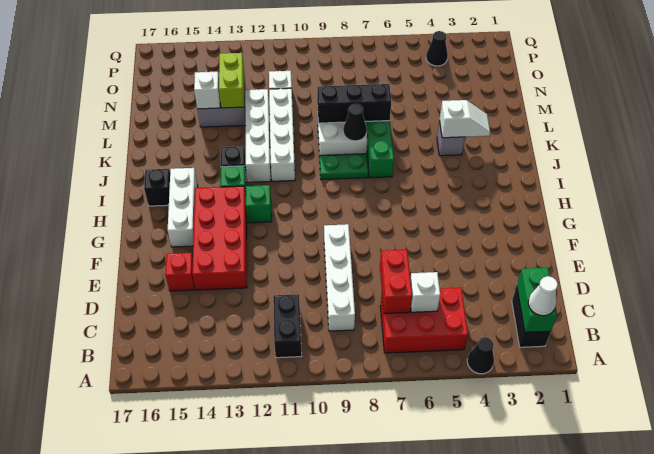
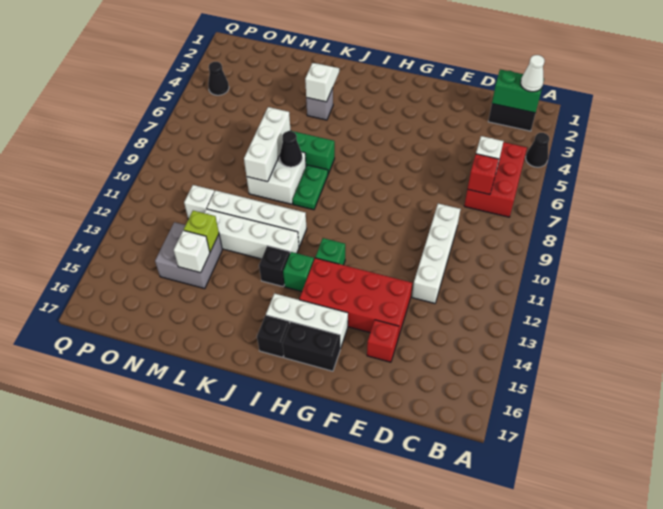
black brick B11:C11 level 1 -> black brick G16:H16 level 1
red brick C7:D7 level 2 -> red brick C7 level 2
white brick C9:F9 level 1 -> white brick D9:D12 level 1
black brick L7:L9 level 2 -> white brick L7:L9 level 2
lime brick M13:N13 level 2 -> lime brick M13 level 2

